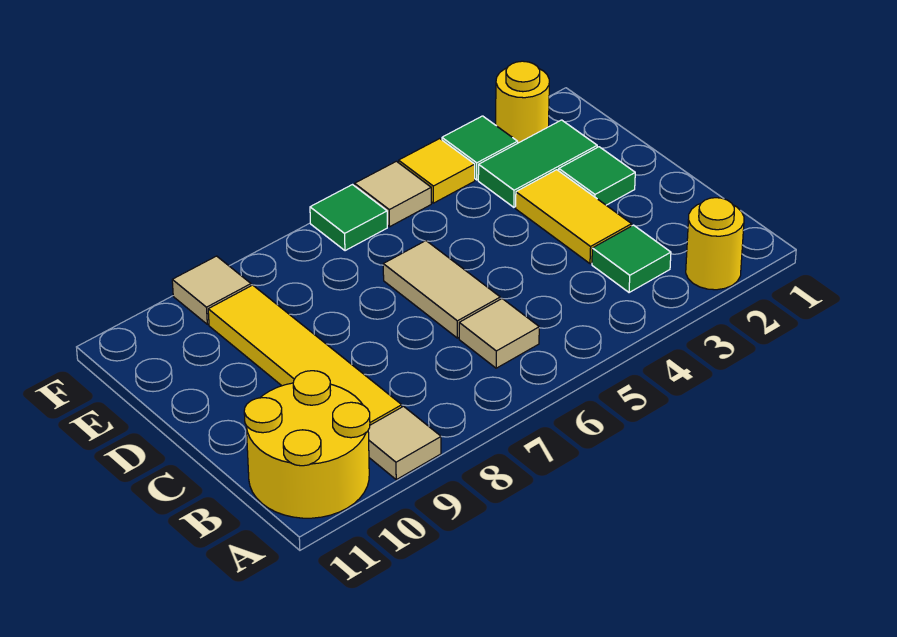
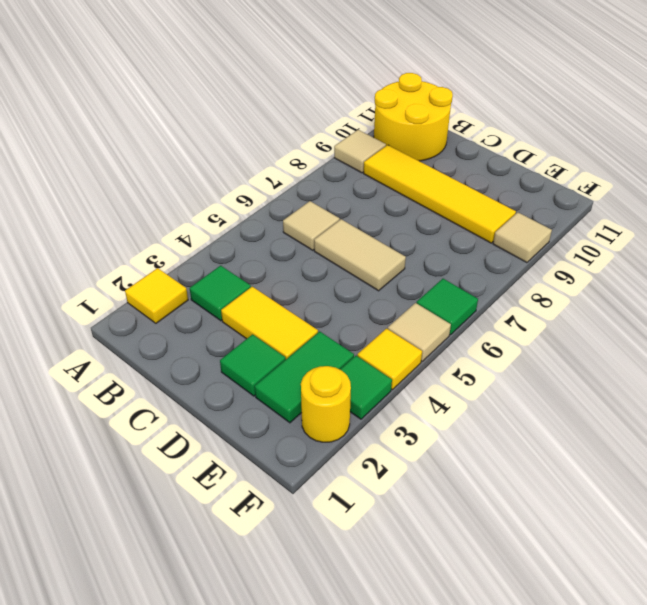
yellow round brick A2 level 1 -> yellow tile A2 level 1

